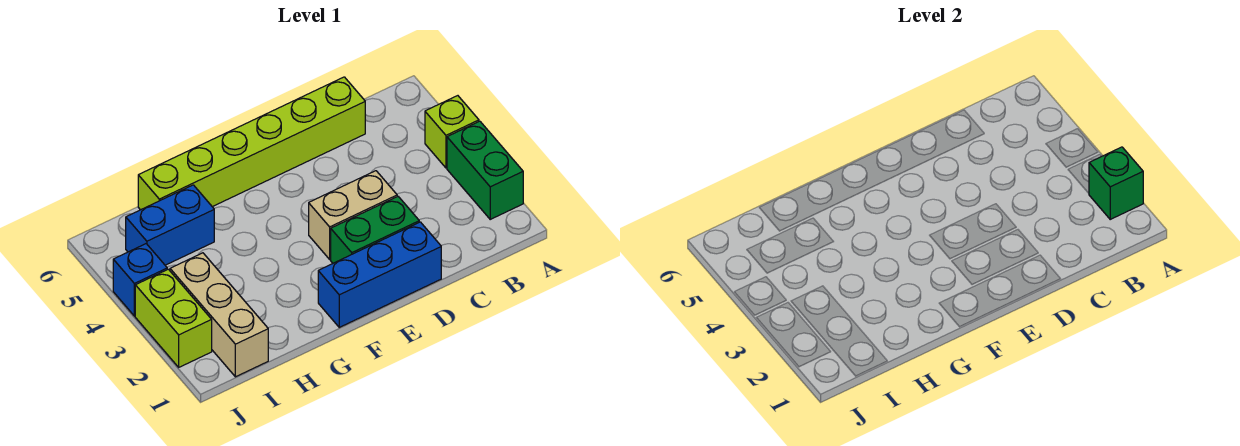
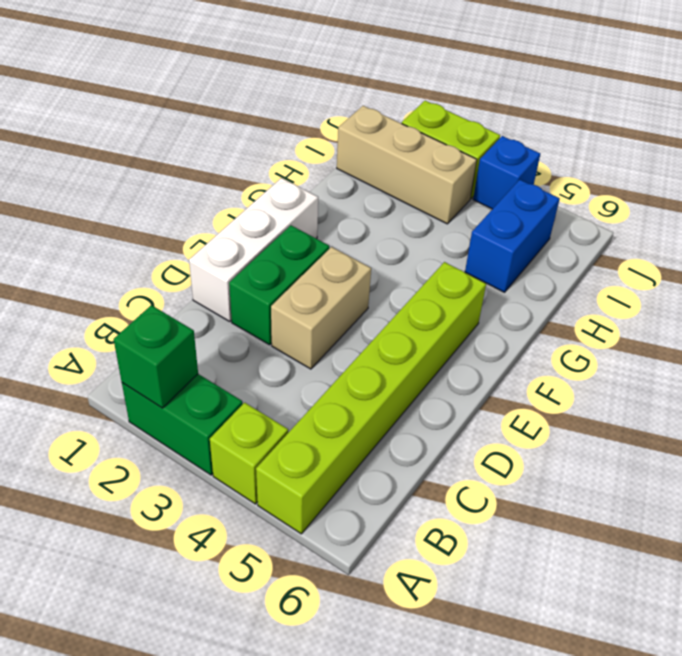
lime brick C6:H6 level 1 -> lime brick A5:F5 level 1
blue brick D1:F1 level 1 -> white brick D1:F1 level 1

